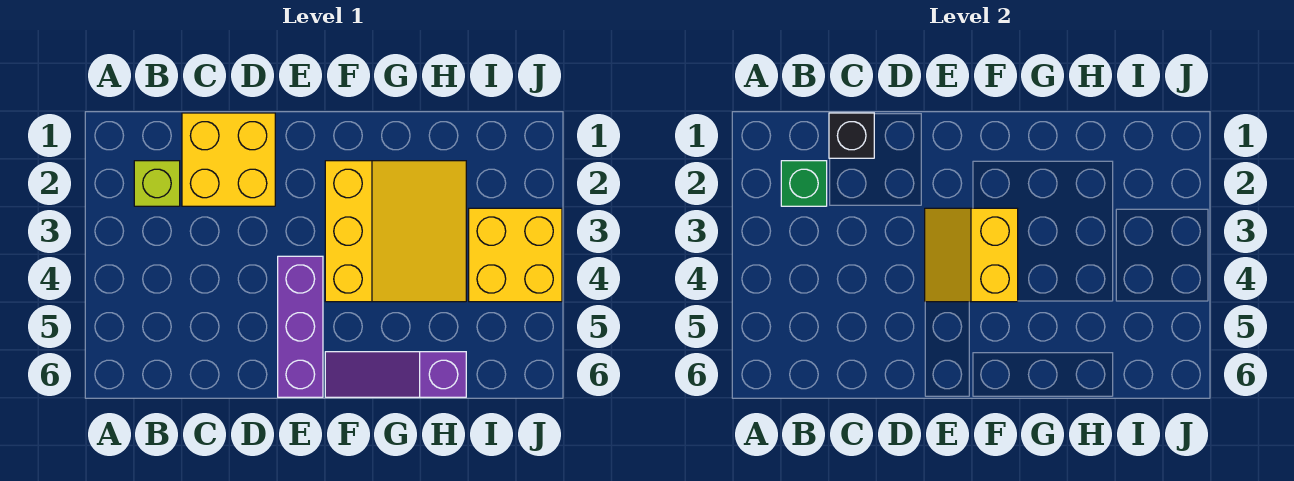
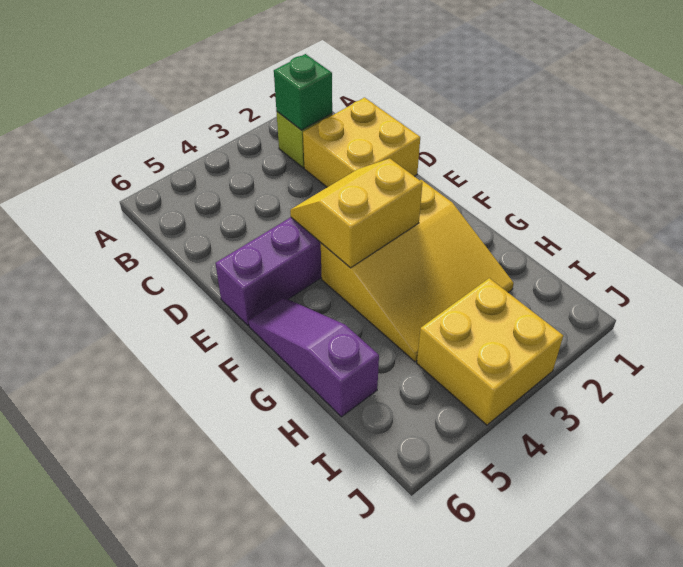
black brick C1 level 2 -> none

